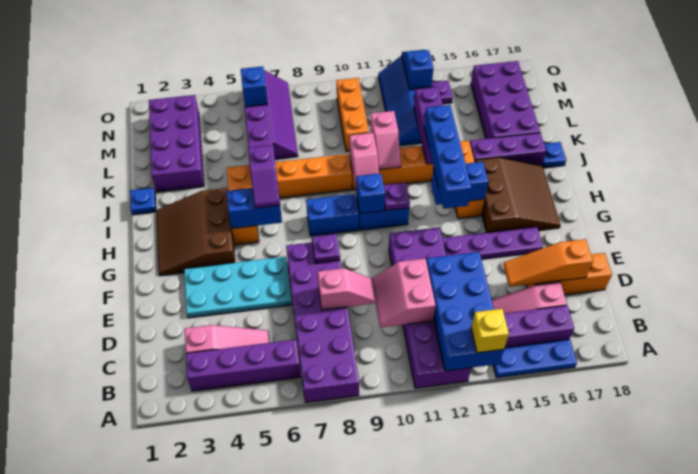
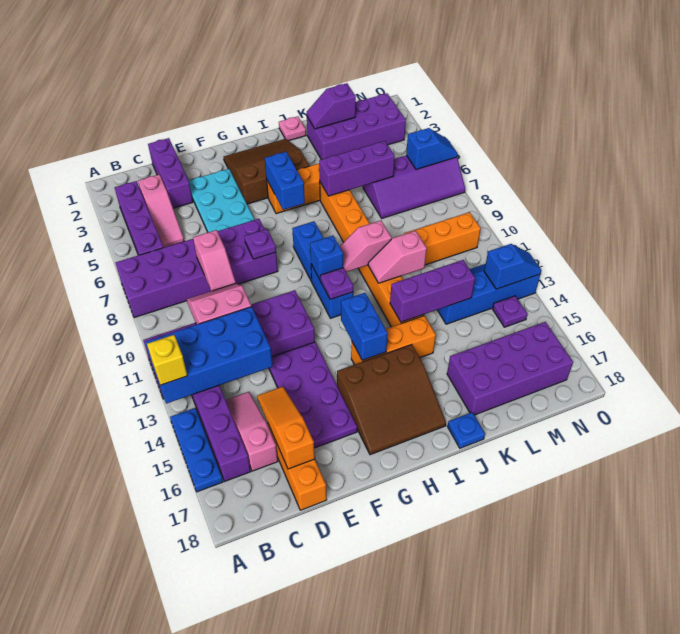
purple plate F13:F16 level 1 -> purple plate E13:F16 level 1
blue brick G13:J13 level 3 -> none
purple slope H6:I6 level 3 top I -> purple slope K2:L2 level 2 top L
blue plate J1 level 1 -> pink plate J1 level 1
purple brick J15:J17 level 1 -> purple brick D1:D3 level 1

